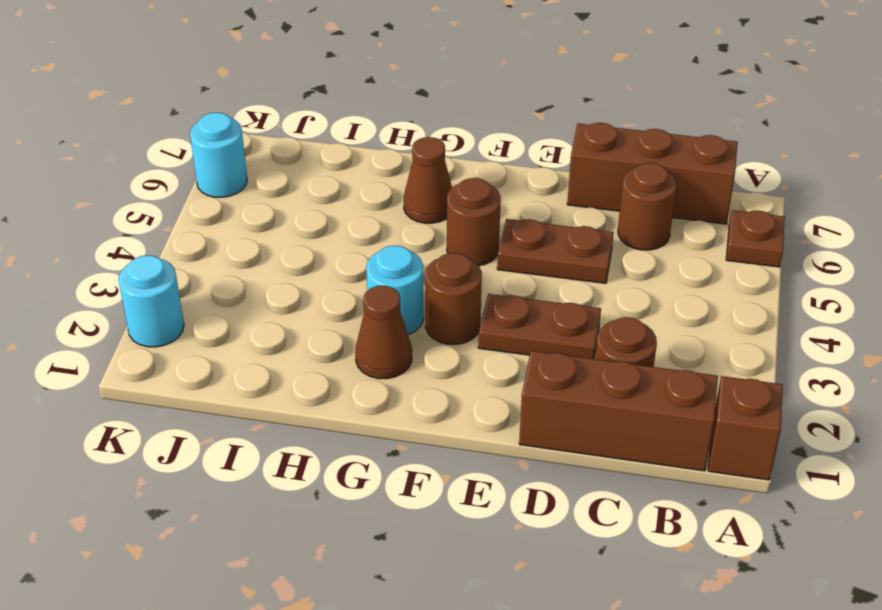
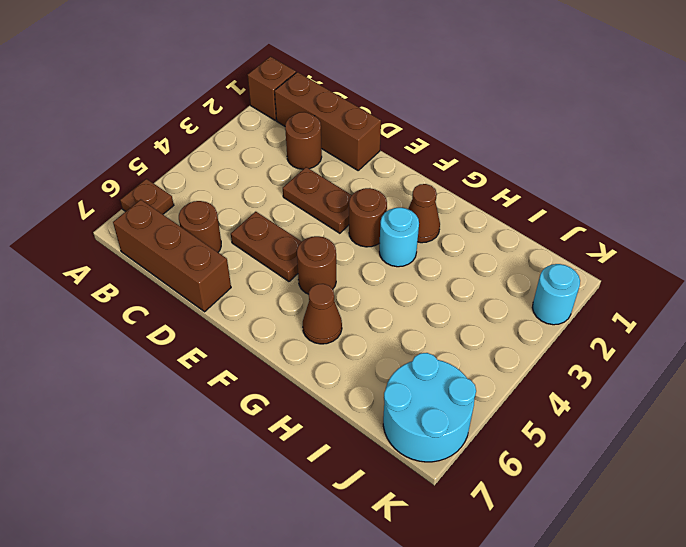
cyan round brick K6 level 1 -> cyan round brick J6:K7 level 1

